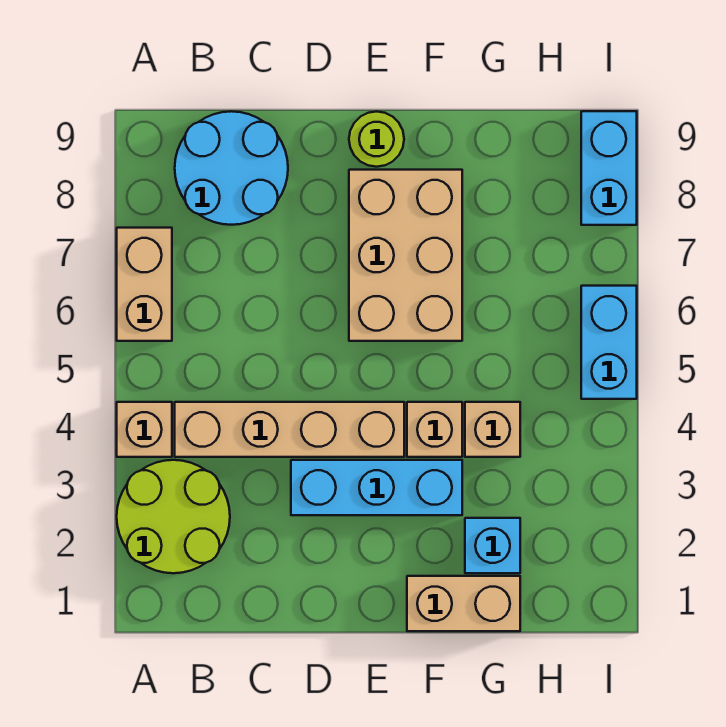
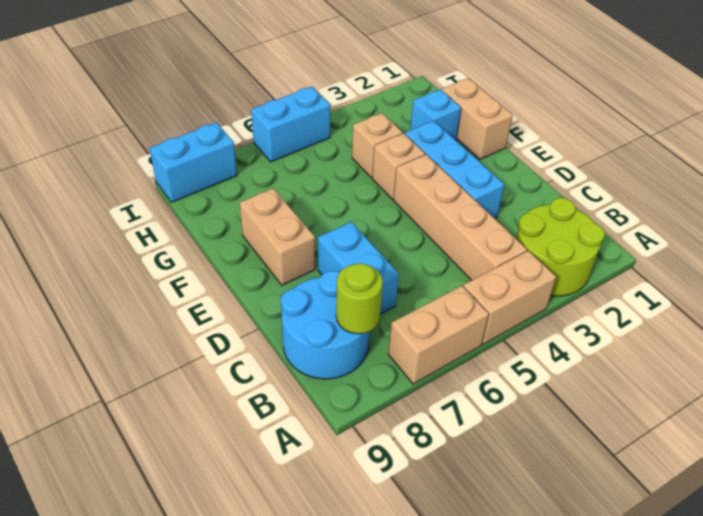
tan brick A4 level 1 -> tan brick A4:A5 level 1
none -> cyan brick C7:D7 level 1
tan brick E6:F8 level 1 -> tan brick E8:F8 level 1
lime round brick E9 level 1 -> lime round brick B8 level 2

